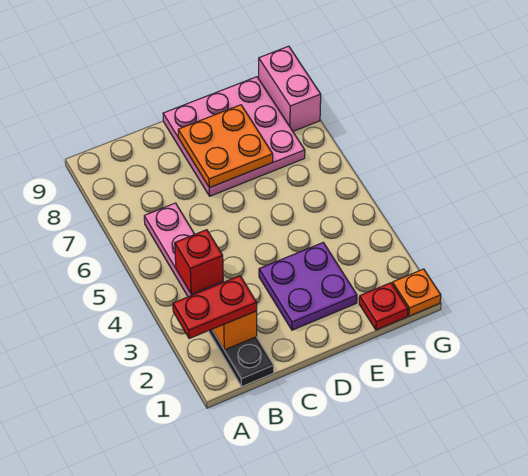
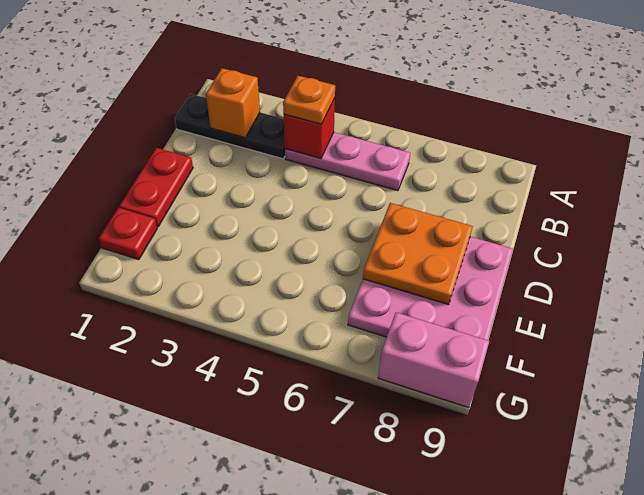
red plate A2:B2 level 3 -> red plate D1:E1 level 1
purple plate D2:E3 level 1 -> none
orange plate G1 level 1 -> orange plate B4 level 3

